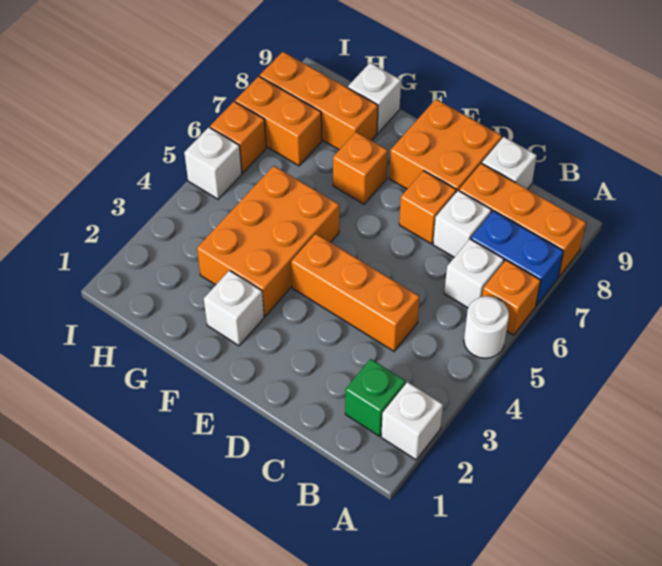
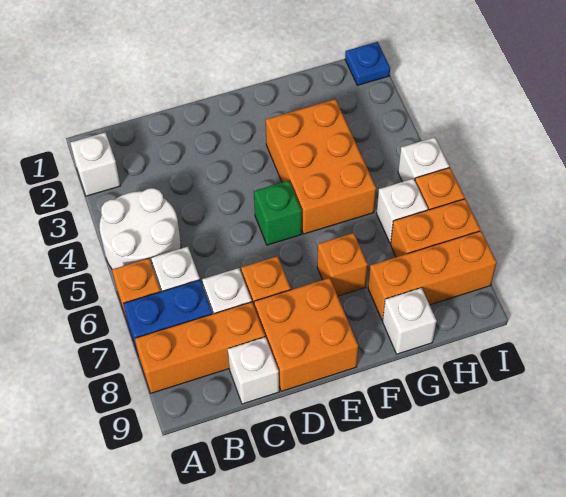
white round brick A5 level 1 -> white round brick A4:B5 level 1
green brick B2 level 1 -> green brick E5 level 1
orange brick C4:E4 level 1 -> none
white brick F2 level 1 -> white brick H6 level 1
none -> blue plate I1 level 1

